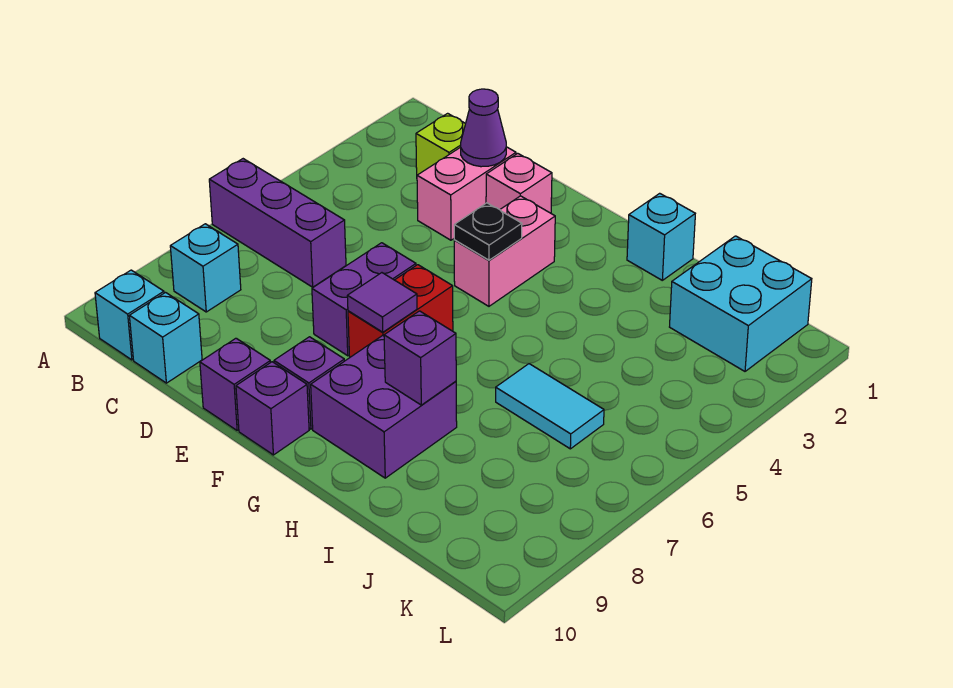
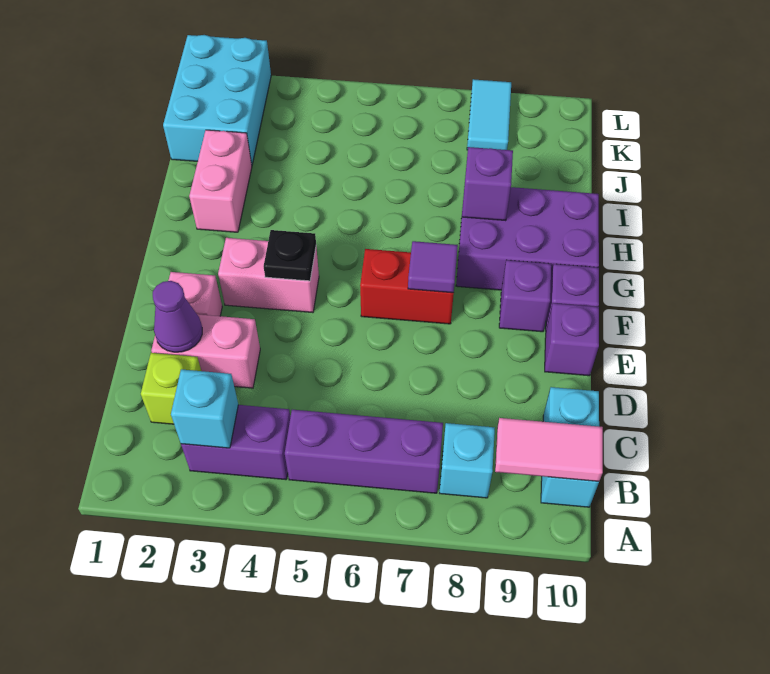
purple brick A6:C6 level 1 -> purple brick B5:B7 level 1
none -> pink tile B9:B10 level 2
purple brick E6:E7 level 1 -> purple brick B3:B4 level 1
purple brick G8:H9 level 1 -> purple brick G8:H10 level 1
cyan brick H1 level 1 -> cyan brick B3 level 2
none -> pink brick H2:I2 level 1
cyan tile I6:J6 level 1 -> cyan tile K8:L8 level 1
cyan brick J1:K2 level 1 -> cyan brick J1:L2 level 1

